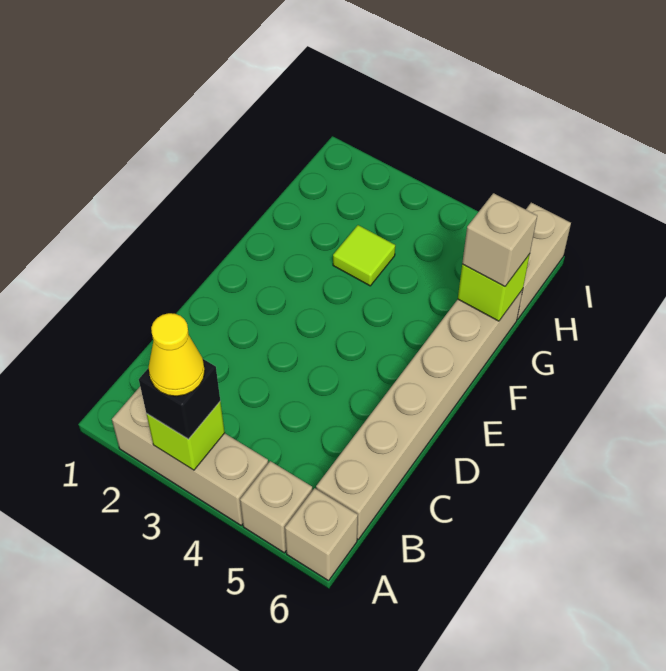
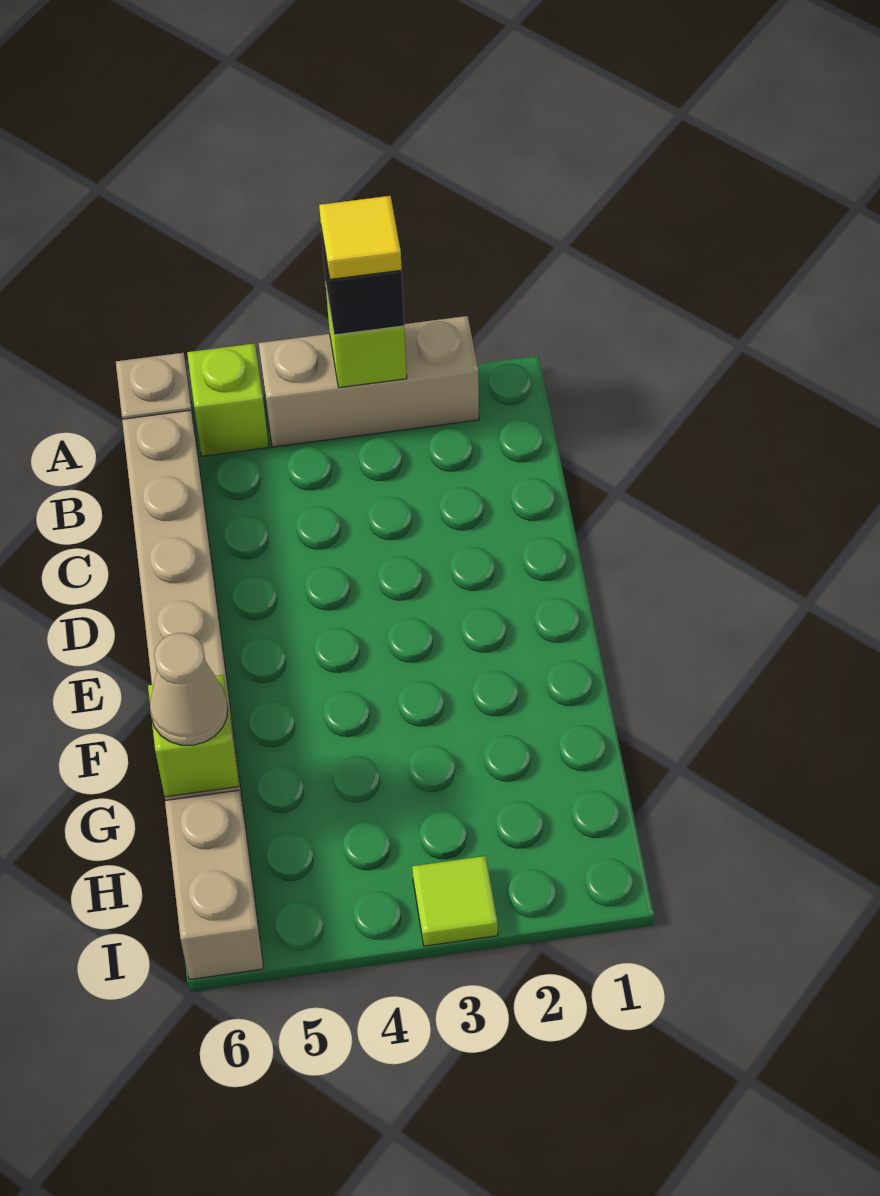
yellow cone A3 level 4 -> yellow tile A3 level 4
tan brick A5 level 1 -> lime brick A5 level 1
lime tile G3 level 1 -> lime tile I3 level 1
tan brick G6 level 3 -> tan cone G6 level 3

